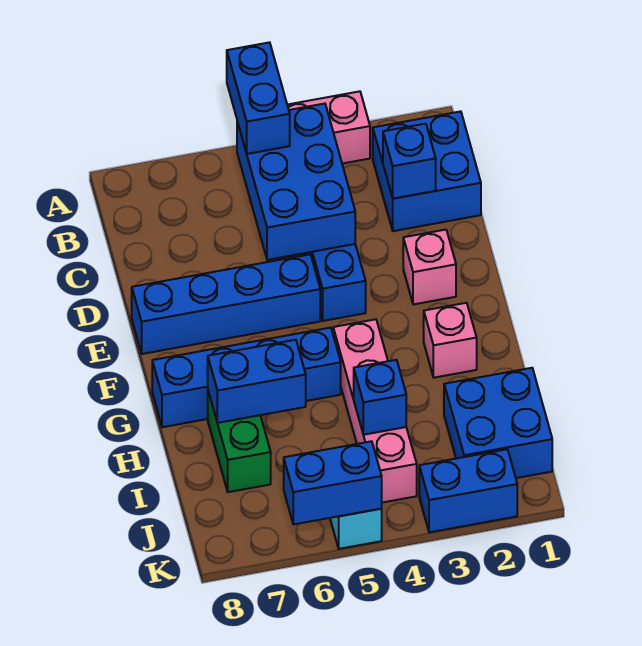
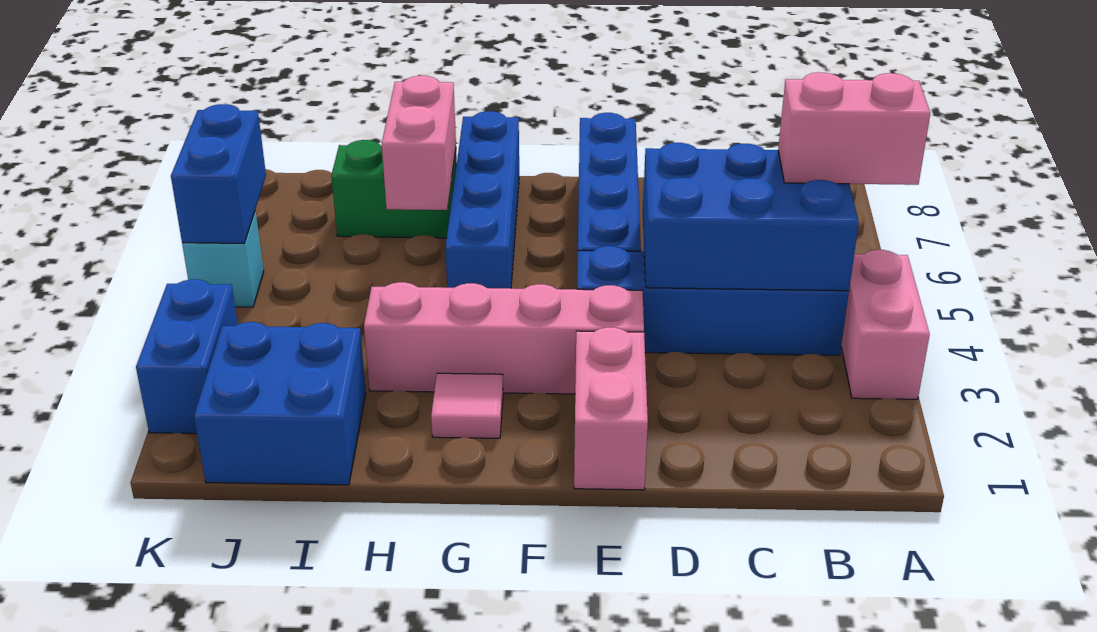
blue brick A5:B5 level 3 -> pink brick A5:B5 level 3
blue brick B1:C2 level 1 -> none
blue brick C2 level 2 -> none
pink brick E2 level 1 -> pink brick E1:E2 level 1
pink brick G2 level 1 -> pink tile G2 level 1
pink brick G4:J4 level 1 -> pink brick E3:H3 level 1
blue brick H6:H7 level 2 -> pink brick H6:H7 level 2
blue brick I4 level 2 -> none

